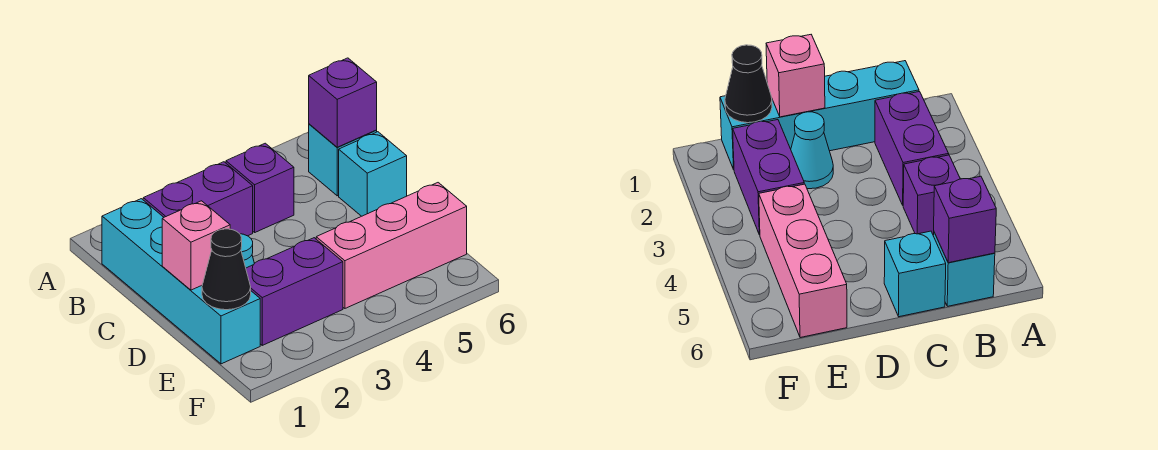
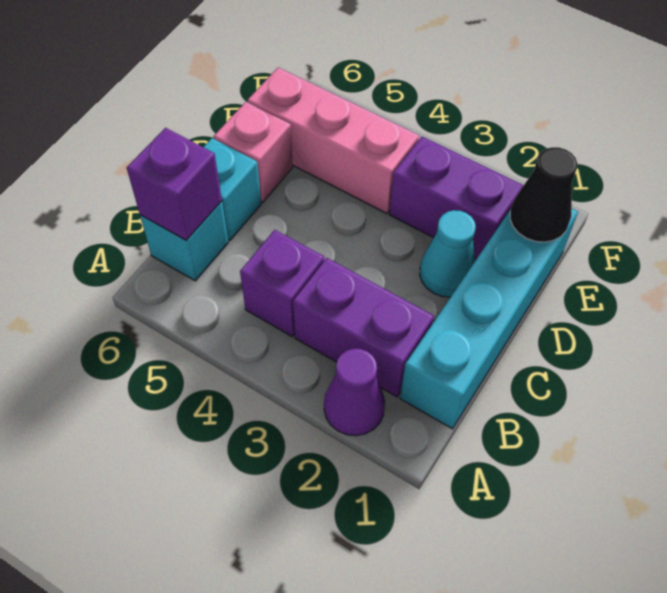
none -> purple cone A2 level 1
pink brick D1 level 2 -> pink brick D6 level 1

